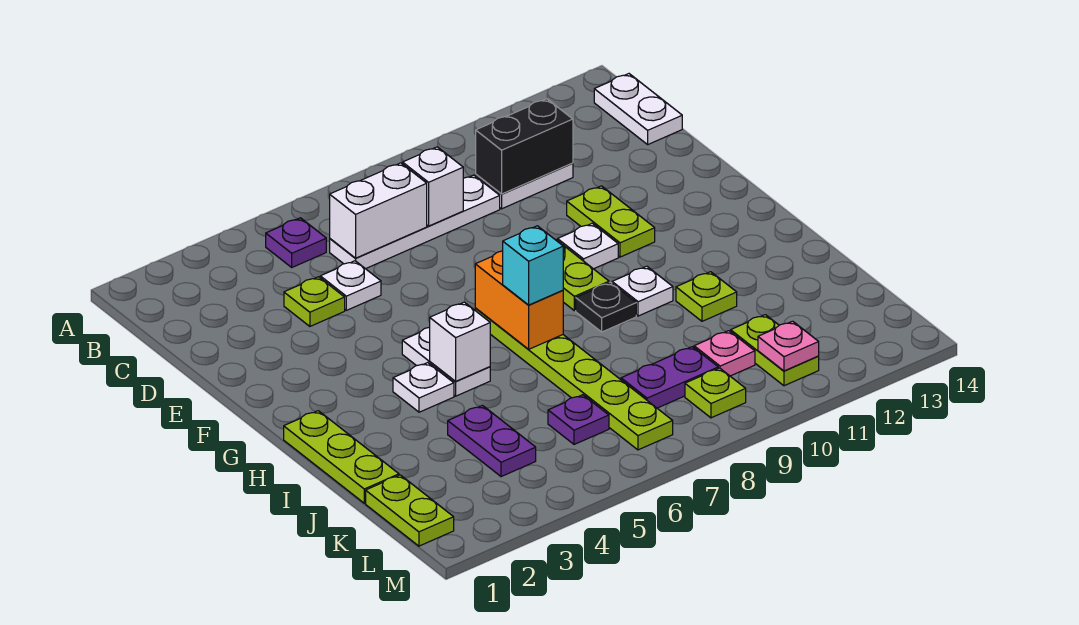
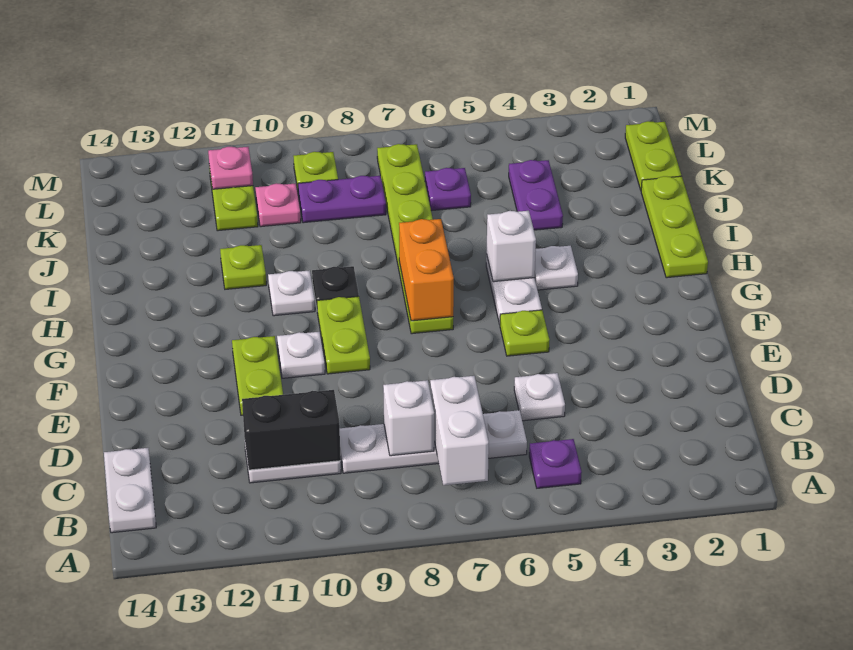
white brick C6:C7 level 2 -> white brick B7:C7 level 2
lime plate D4 level 1 -> lime plate F5 level 1
cyan brick H7 level 3 -> none

